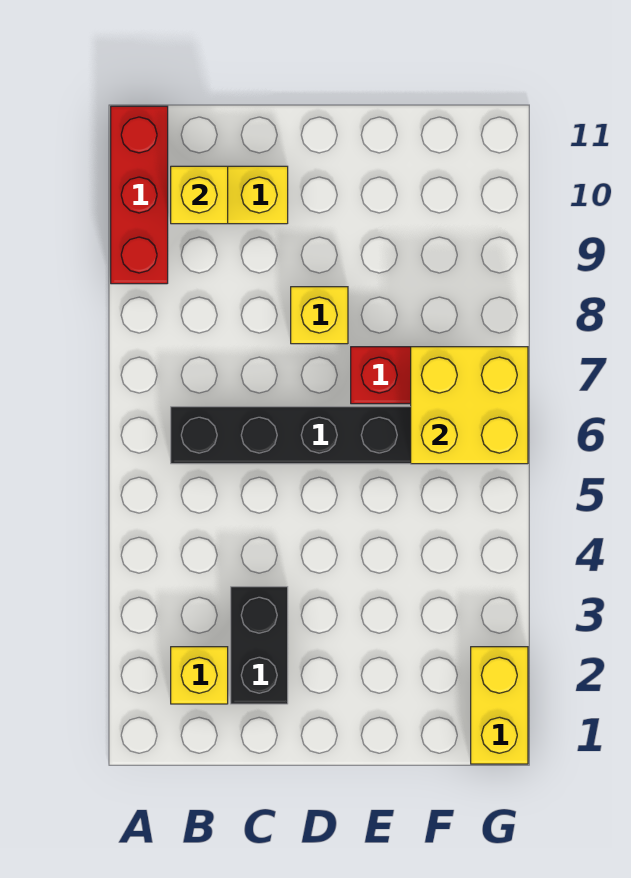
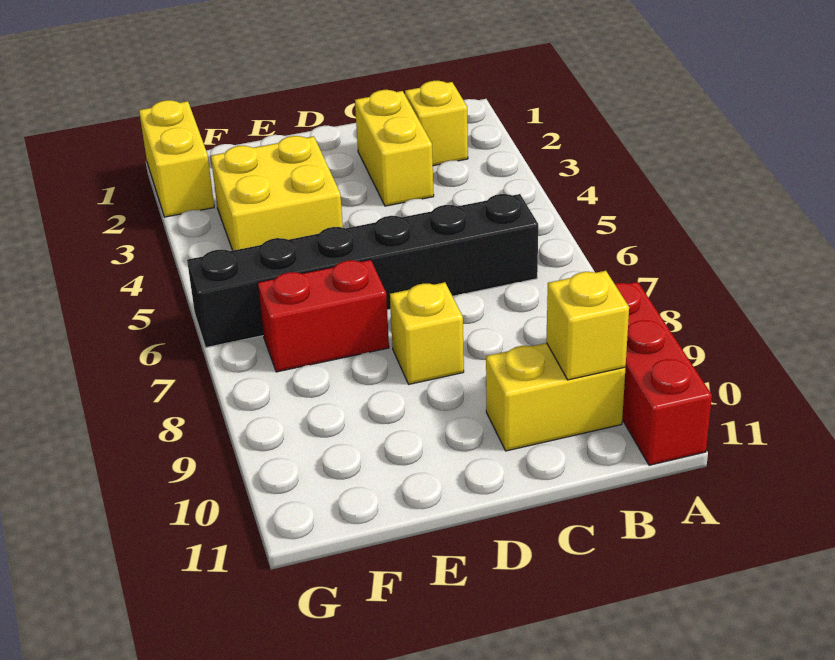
black brick C2:C3 level 1 -> yellow brick C2:C3 level 1
yellow brick F6:G7 level 2 -> yellow brick E3:F4 level 1

